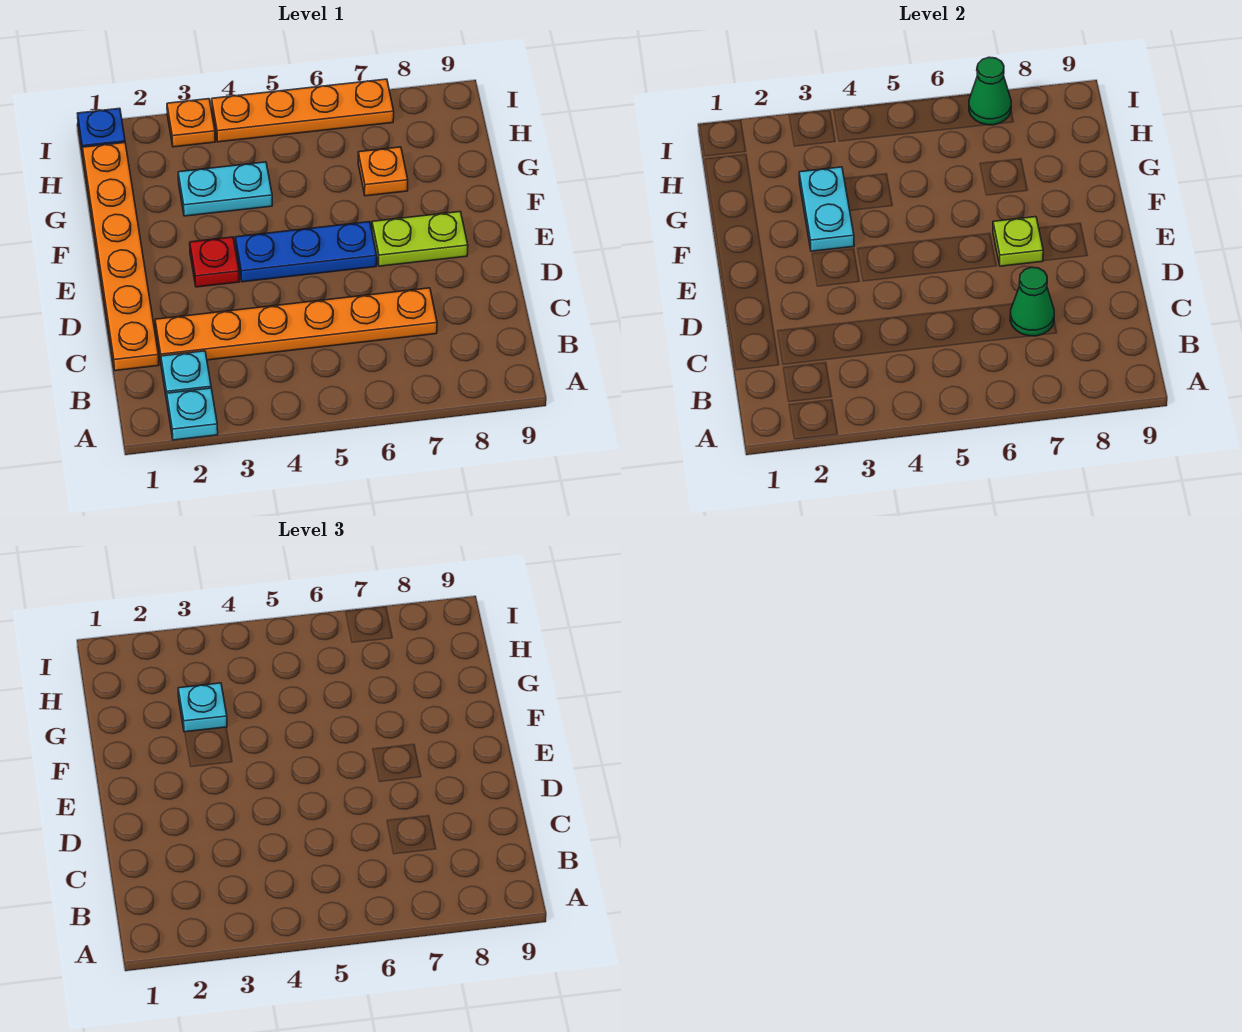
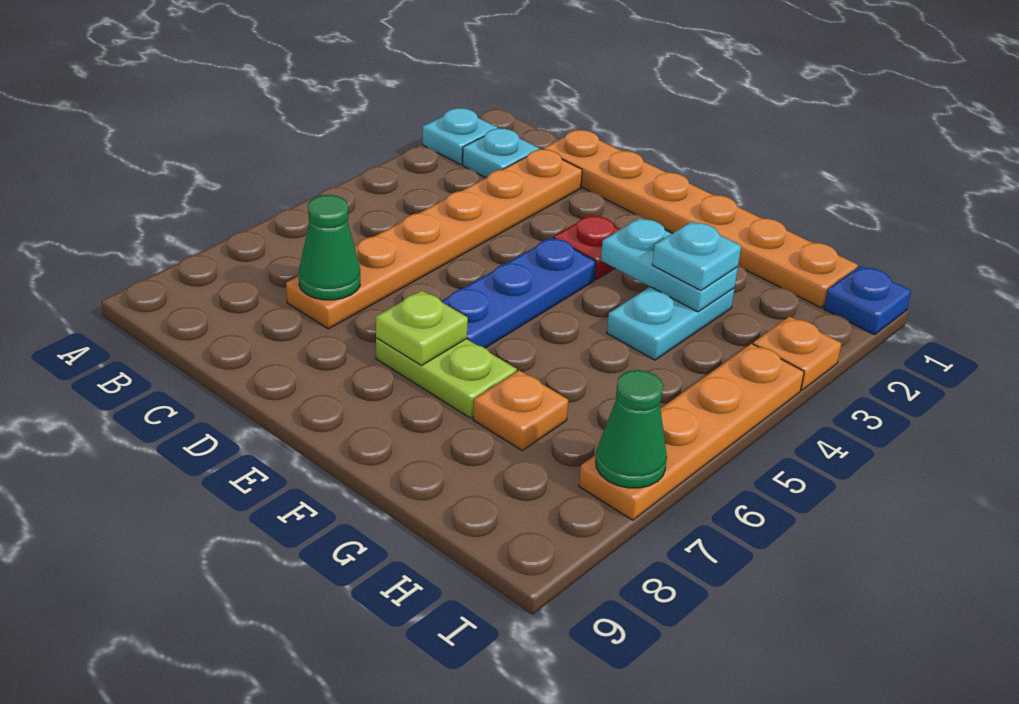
lime plate E7:E8 level 1 -> lime plate E7:F7 level 1

